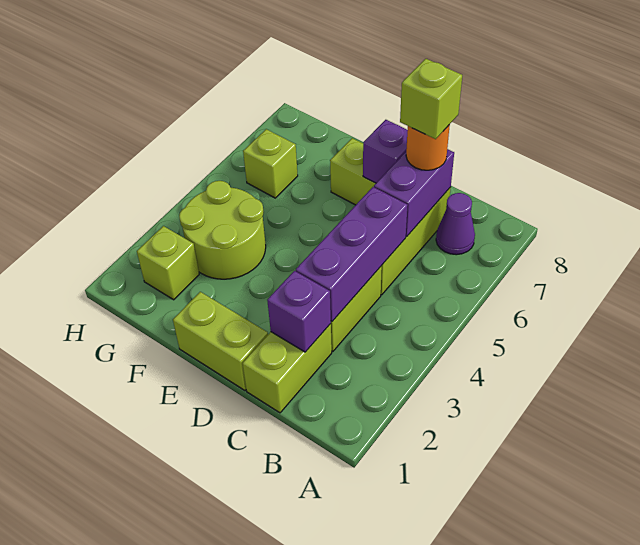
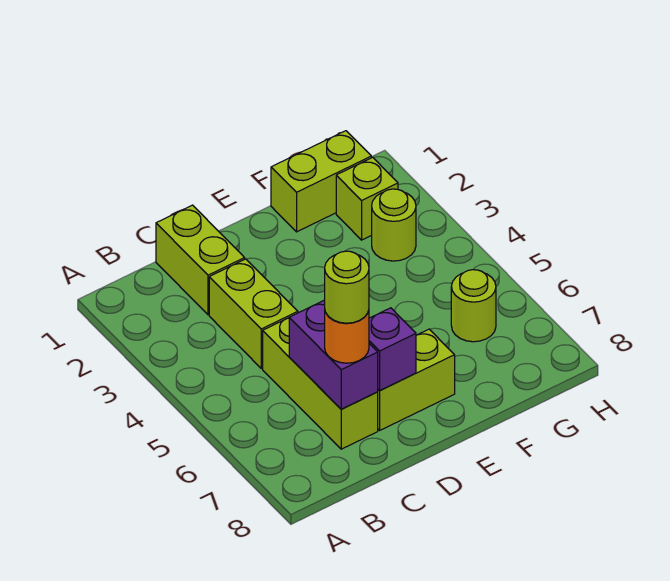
purple cone B7 level 1 -> none
purple brick C2 level 2 -> none
purple brick C3:C5 level 2 -> none
lime brick C7 level 4 -> lime round brick C7 level 4
lime brick D1:E1 level 1 -> lime brick F1:G1 level 1
lime round brick F3:G4 level 1 -> lime round brick G3 level 1
lime brick G6 level 1 -> lime round brick G6 level 1

